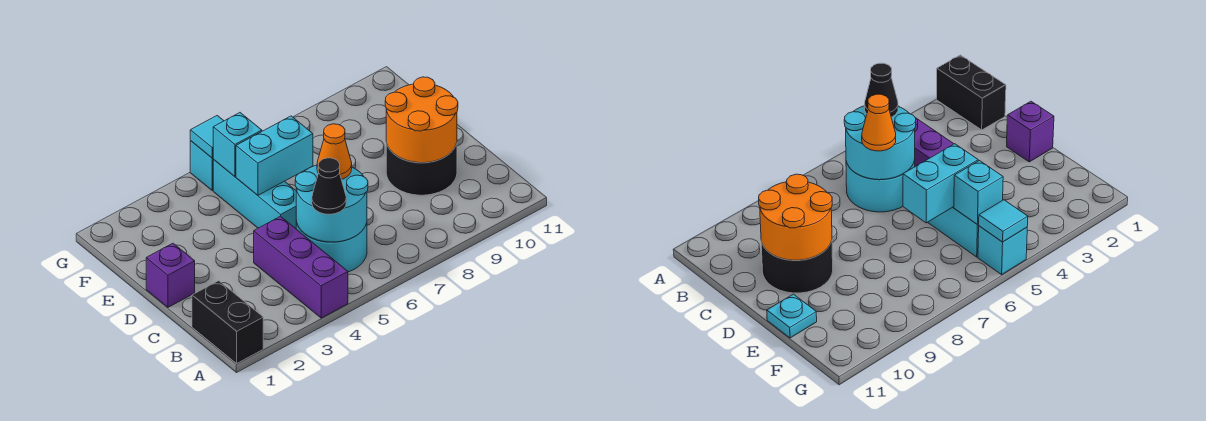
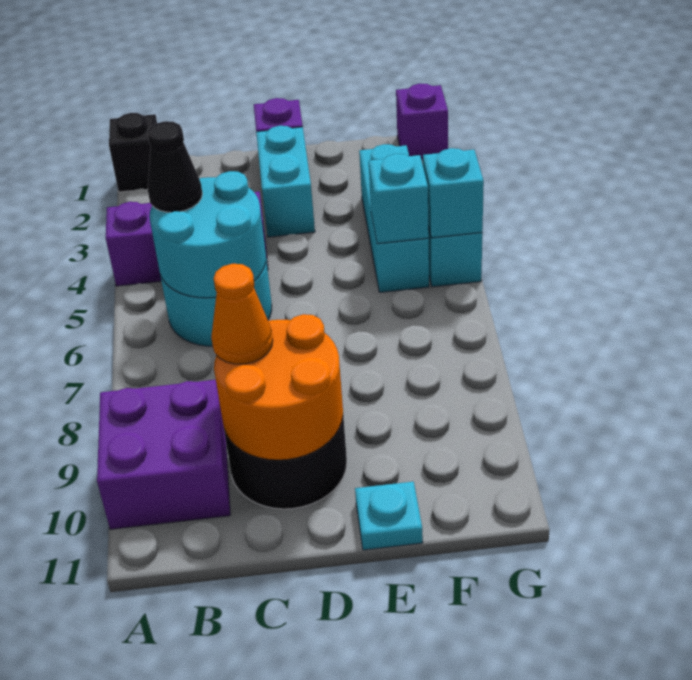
black brick A1:B1 level 1 -> black brick A1 level 1
none -> purple brick A9:B10 level 1
orange cone C6 level 3 -> orange cone C9 level 3
cyan brick D5:F5 level 1 -> cyan brick F3:F5 level 1
cyan brick E5:E6 level 2 -> cyan brick D2:D3 level 1
none -> purple brick G1 level 1
cyan tile G5 level 2 -> cyan brick G5 level 2

